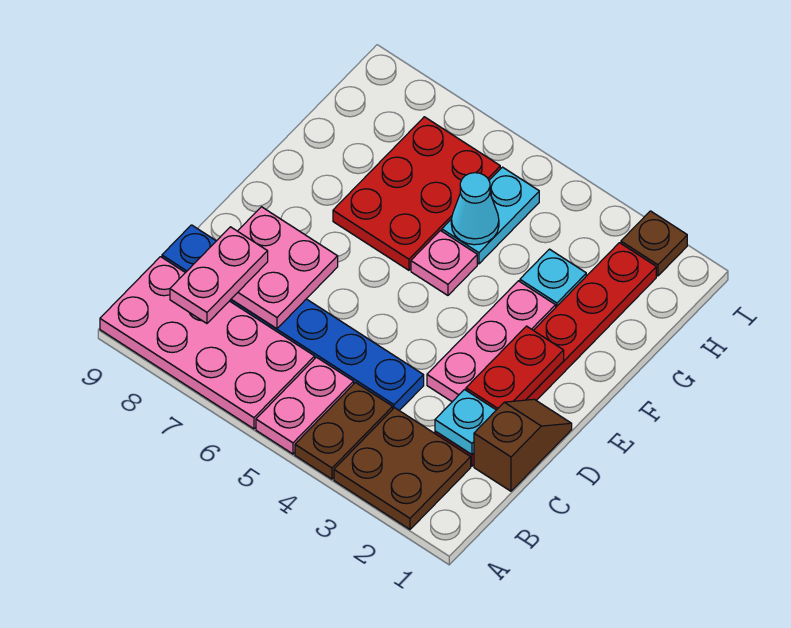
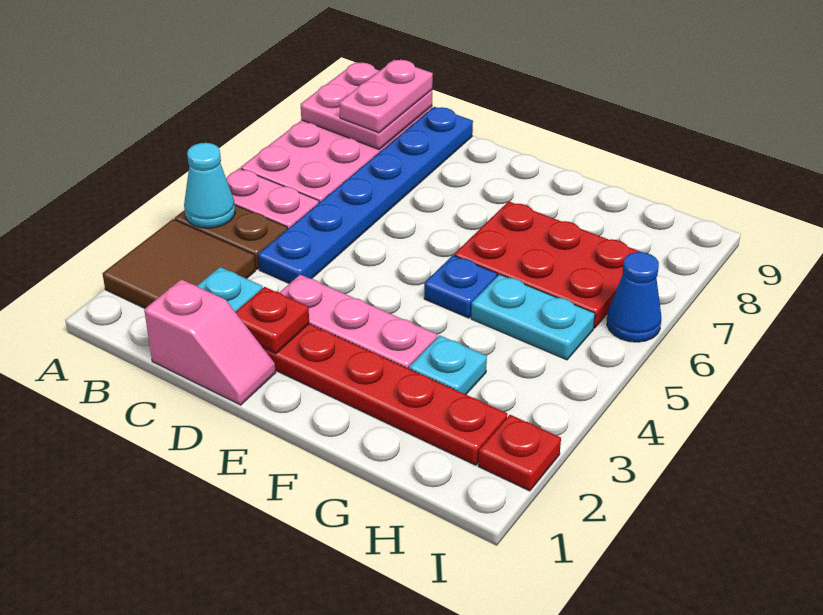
brown plate A2:B3 level 1 -> brown tile A2:B3 level 1
pink plate B8:C8 level 3 -> pink plate B8:B9 level 3
brown slope C1:D1 level 1 top C -> pink slope C1:D1 level 1 top C
pink plate C7:D8 level 2 -> pink plate A8:B9 level 2
red plate D2:E2 level 2 -> red plate D2 level 2
pink plate F5 level 1 -> blue plate F5 level 1
cyan cone G5 level 2 -> cyan cone A4 level 2
brown plate I2 level 1 -> red plate I2 level 1
none -> blue cone I6 level 1

